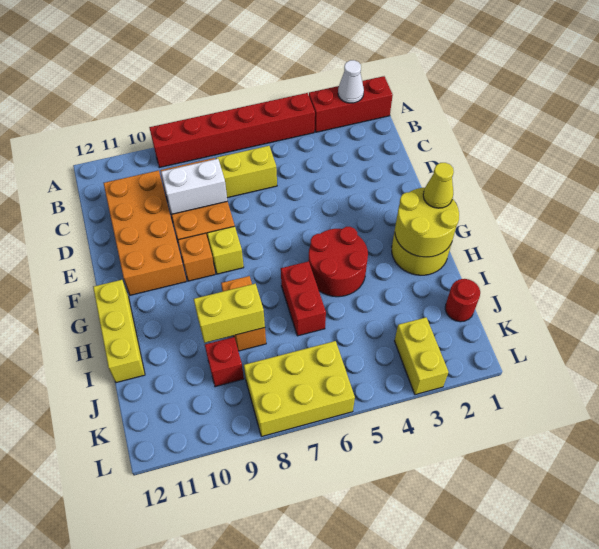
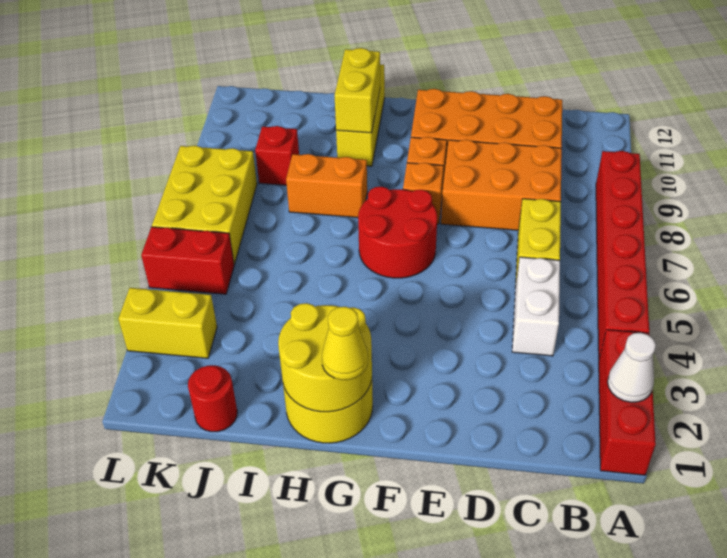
white brick D8:D9 level 2 -> white brick C4:C5 level 1
yellow brick F8 level 1 -> orange brick F8 level 1
red round brick G4:H5 level 1 -> red round brick F6:G7 level 1
yellow brick G12:I12 level 1 -> yellow brick H10:H12 level 1
red brick H6:I6 level 1 -> red brick K5:L5 level 1
yellow brick I8:I9 level 2 -> yellow brick H10:H11 level 2

